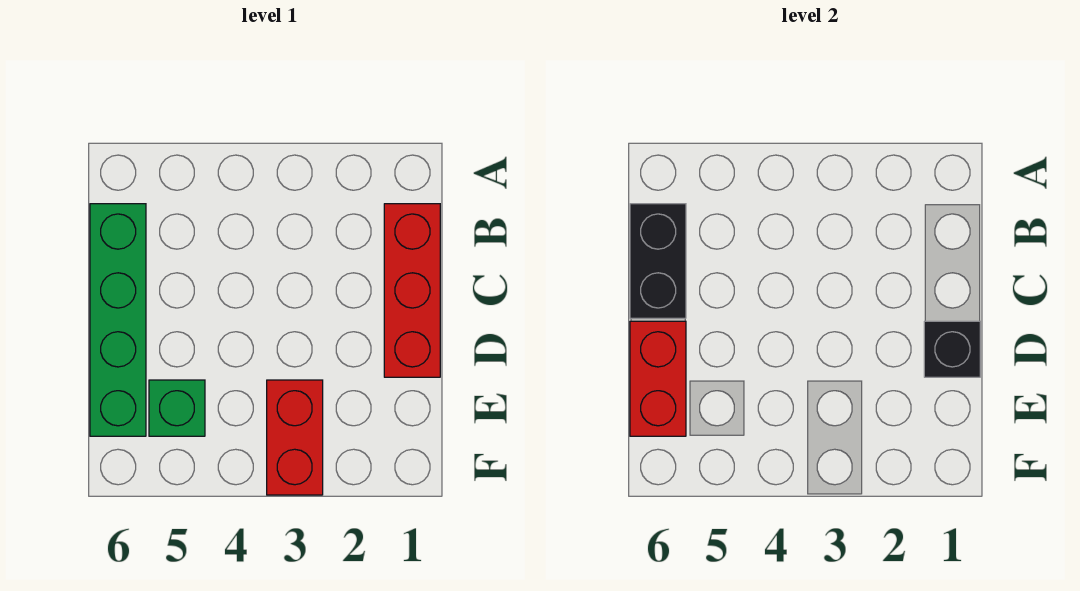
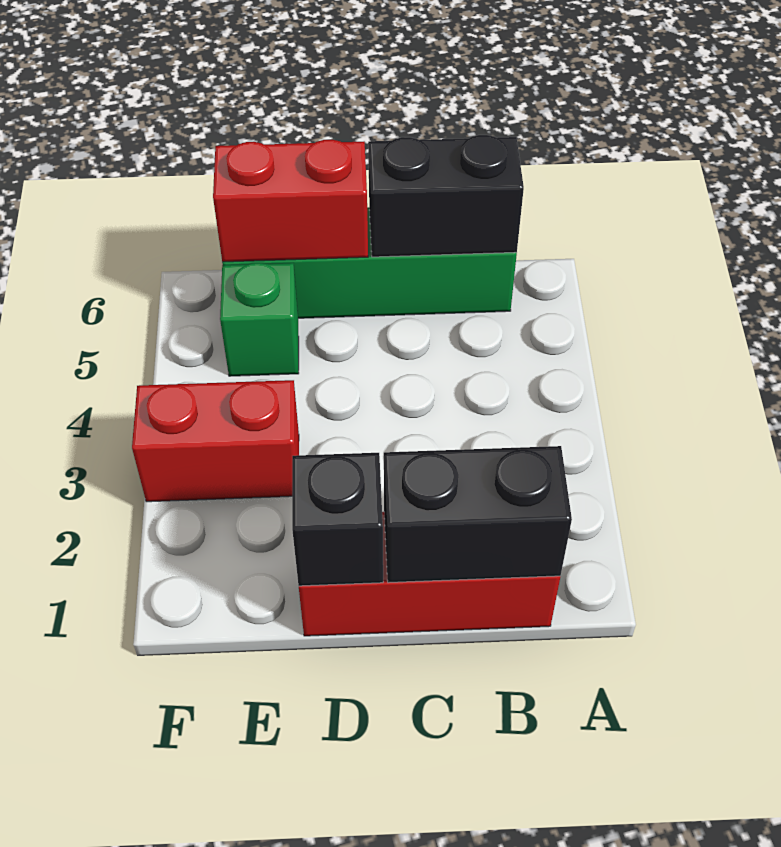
none -> black brick B1:C1 level 2

